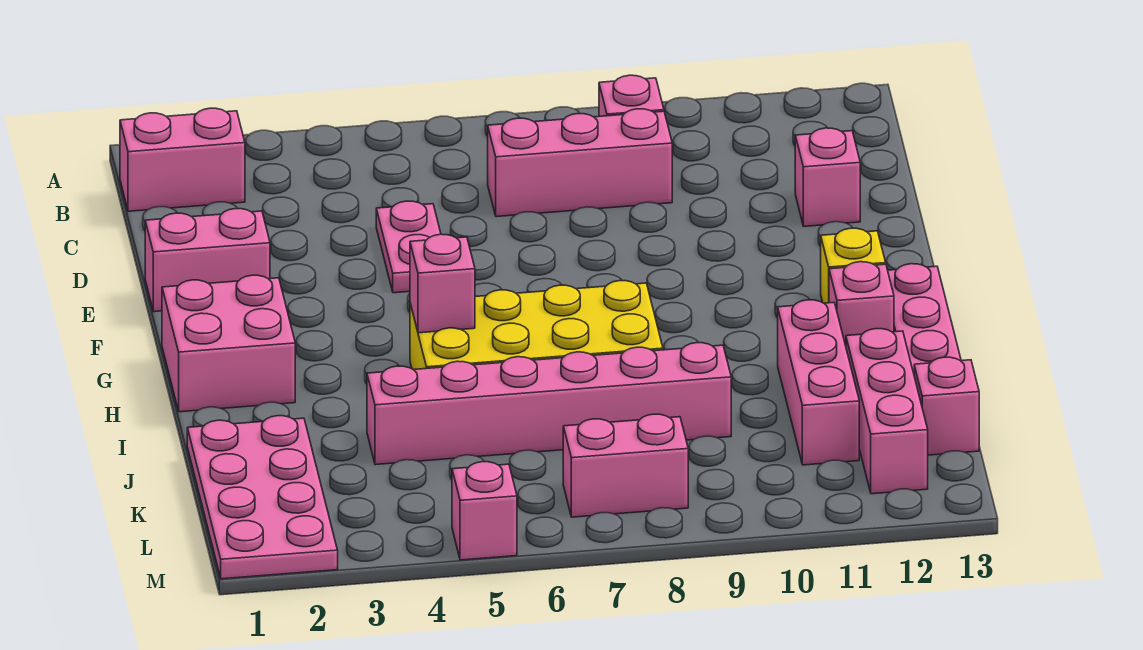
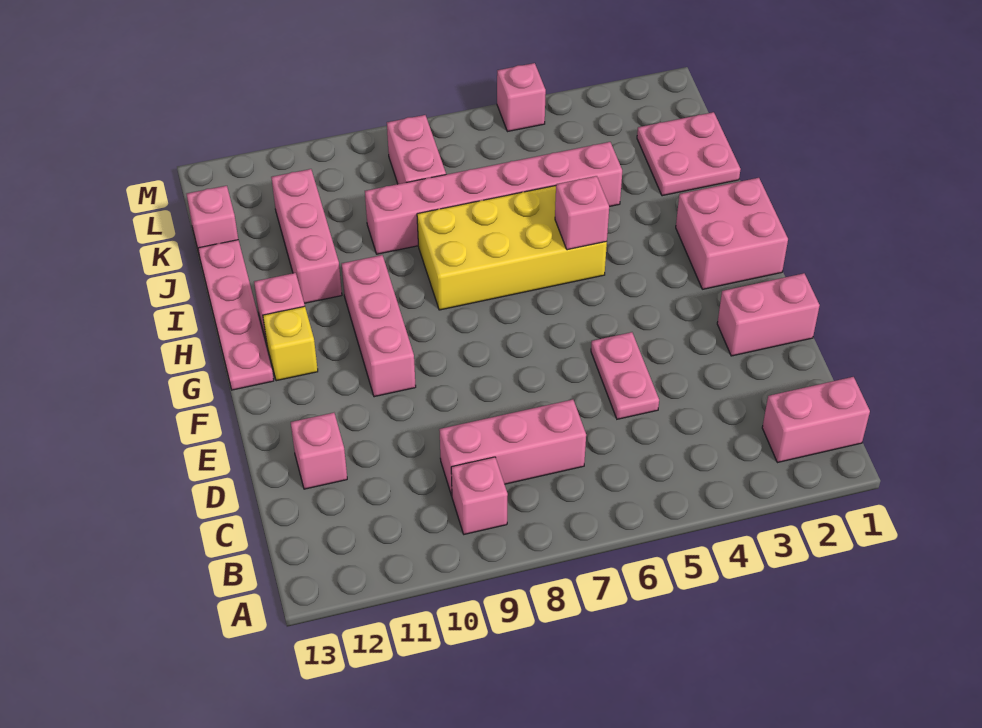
pink plate J1:M2 level 1 -> pink plate J1:K2 level 1
pink brick J12:L12 level 1 -> pink brick F10:H10 level 1
pink brick L7:L8 level 1 -> pink brick K8:L8 level 1

